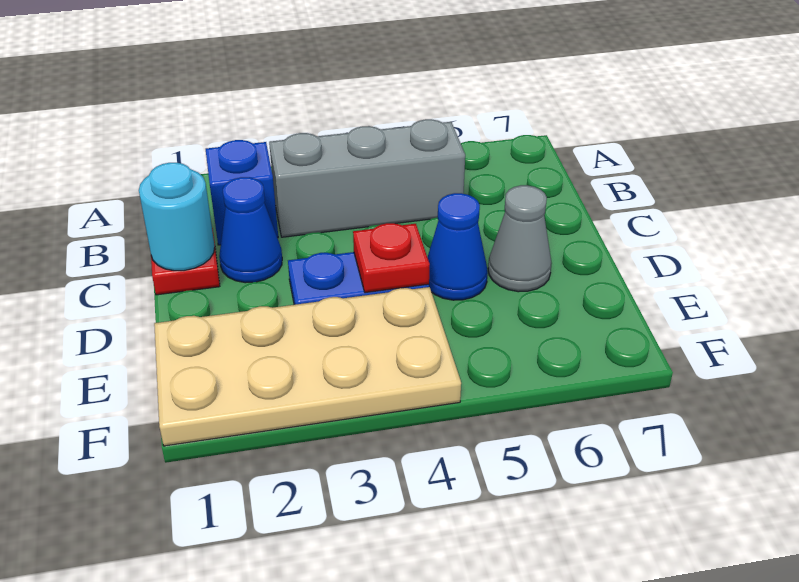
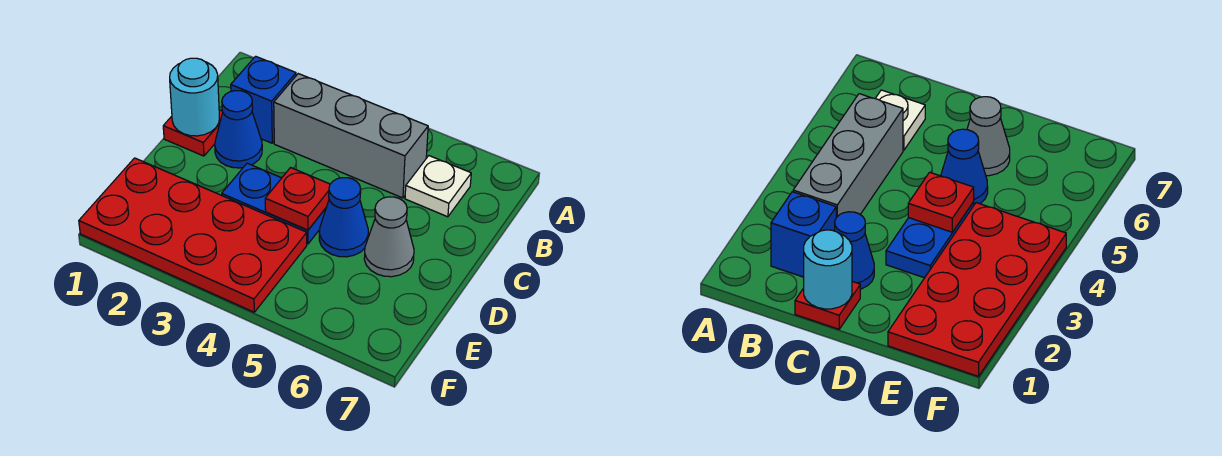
none -> white plate B6 level 1
tan plate E1:F4 level 1 -> red plate E1:F4 level 1

